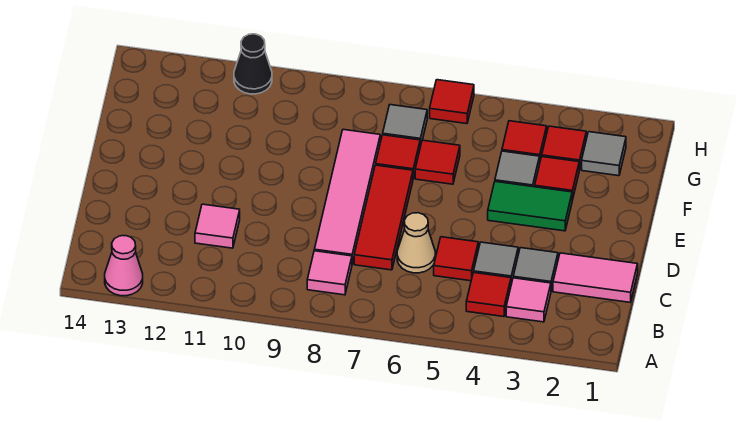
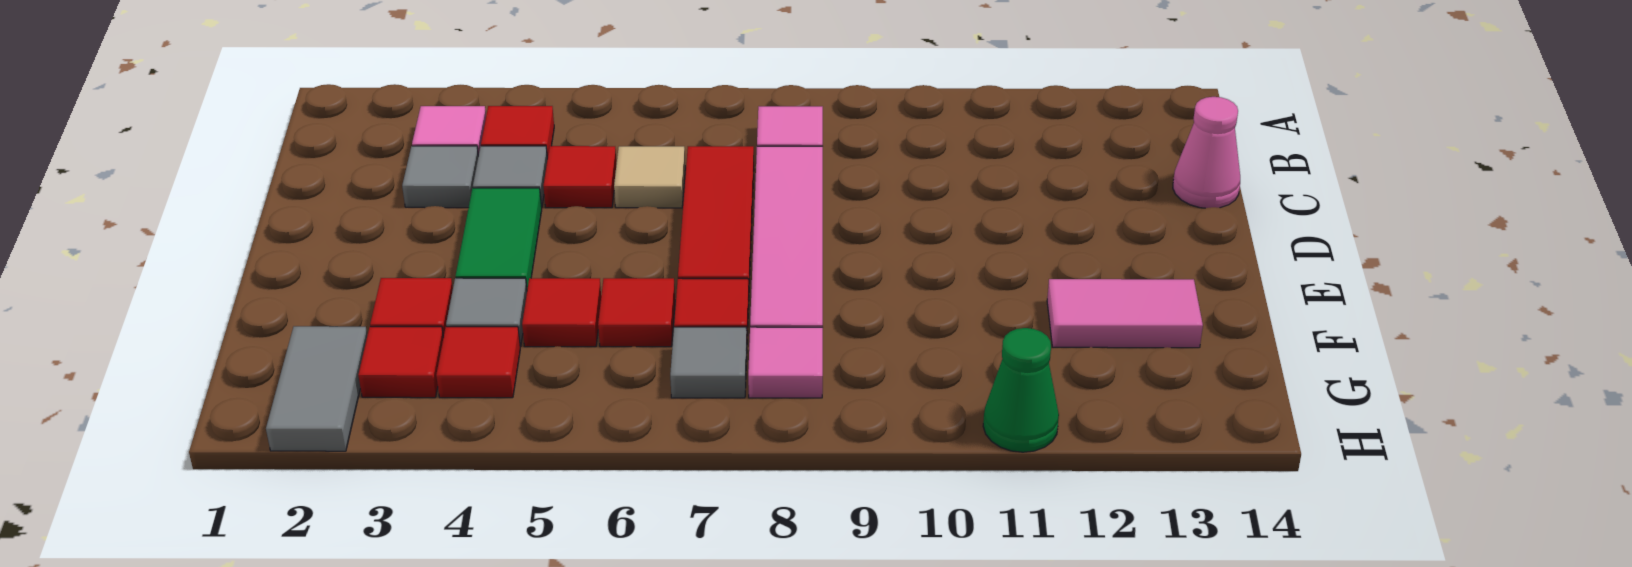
pink cone A13 level 1 -> pink cone C14 level 1
pink tile C1:C2 level 1 -> pink tile F12:F13 level 1
tan cone C6 level 1 -> tan tile C6 level 1
pink tile C11 level 1 -> pink tile G8 level 1
green tile E3:E4 level 1 -> green tile D4:E4 level 1
grey tile G2 level 1 -> grey tile G2:H2 level 1
red tile H6 level 1 -> red tile F5 level 1
black cone H11 level 1 -> green cone H11 level 1

